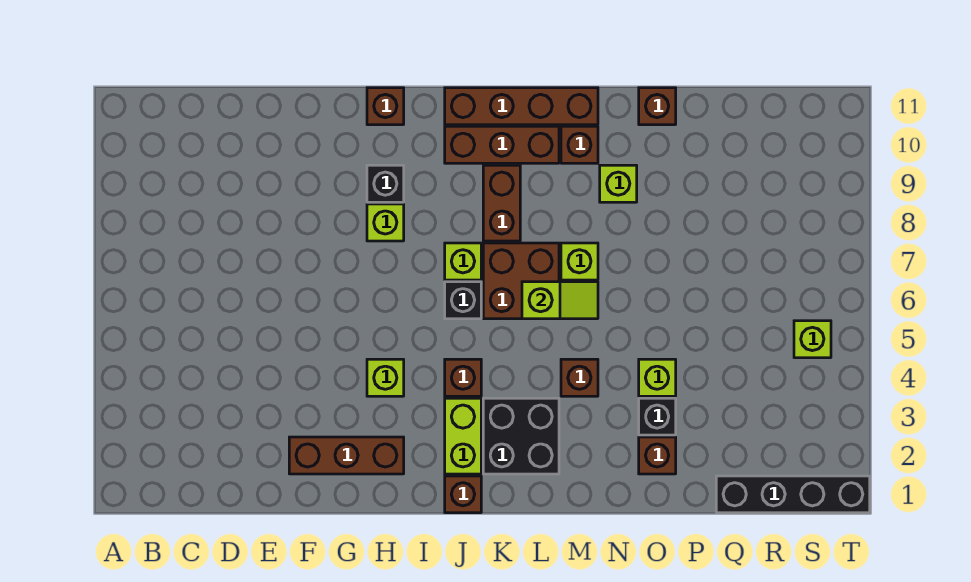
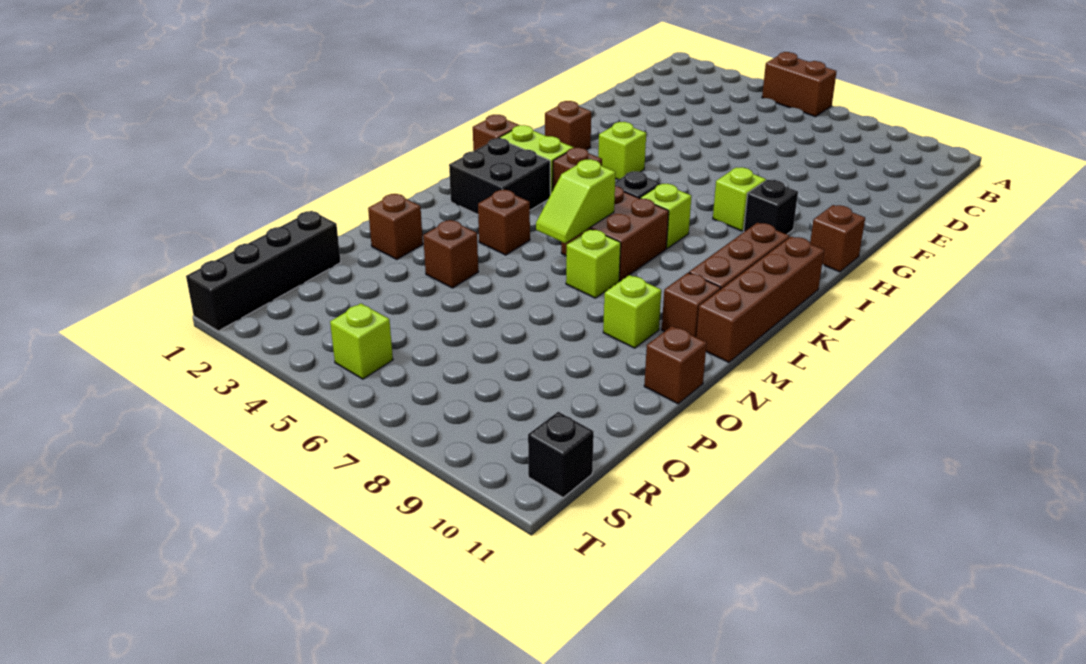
brown brick F2:H2 level 1 -> brown brick H2 level 1
brown brick K8:K9 level 1 -> brown brick A5:A6 level 1
black brick O3 level 1 -> black brick S11 level 1
lime brick O4 level 1 -> brown brick O4 level 1

